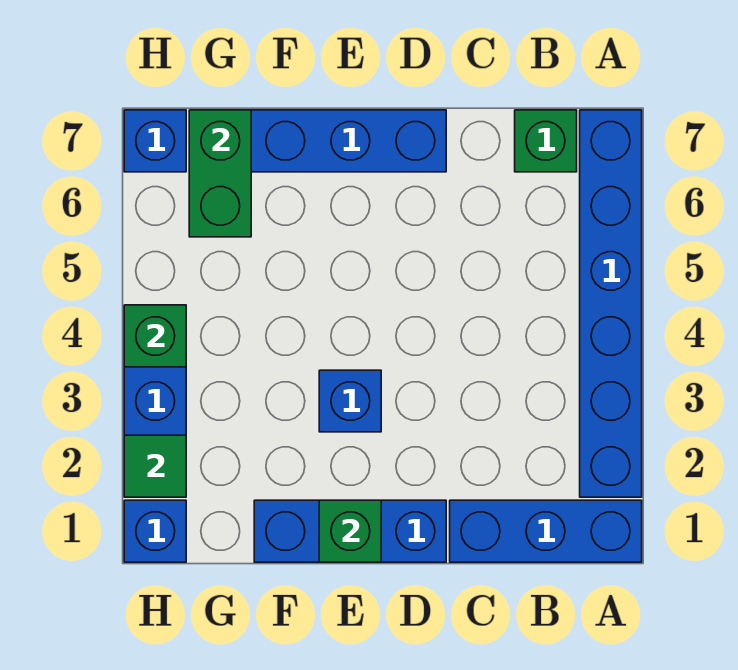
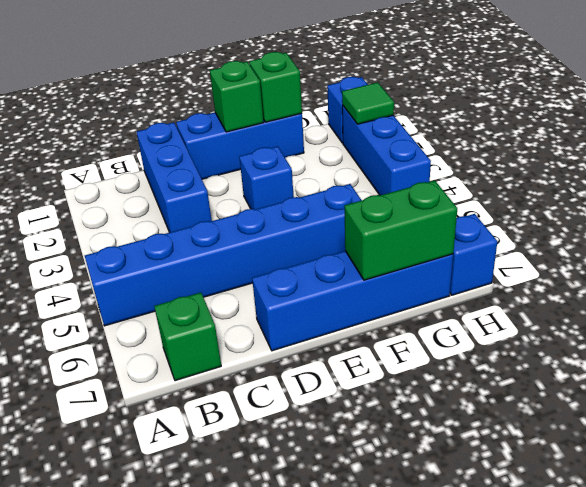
blue brick A1:C1 level 1 -> blue brick C1:C3 level 1
blue brick A2:A7 level 1 -> blue brick A5:F5 level 1
green brick G6:G7 level 2 -> green brick F7:G7 level 2
green brick H4 level 2 -> green brick F1 level 2

